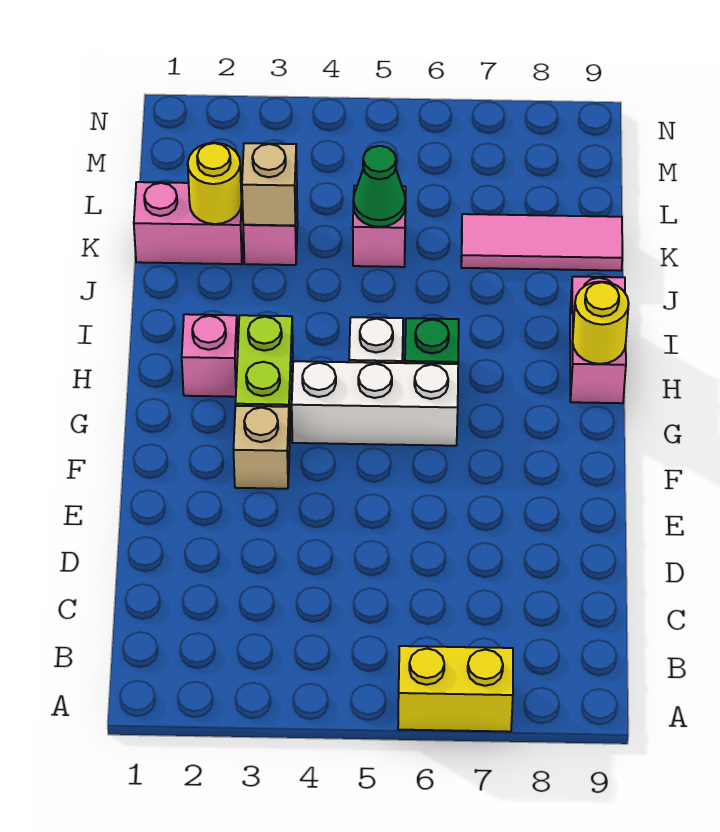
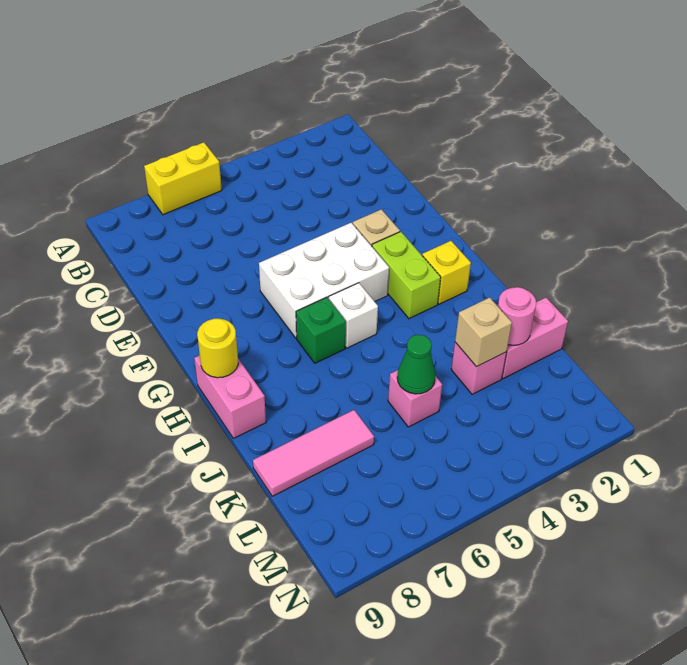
white brick G4:G6 level 1 -> white brick F4:G6 level 1
pink brick H2 level 1 -> yellow brick H2 level 1
yellow round brick K2 level 2 -> pink round brick K2 level 2

